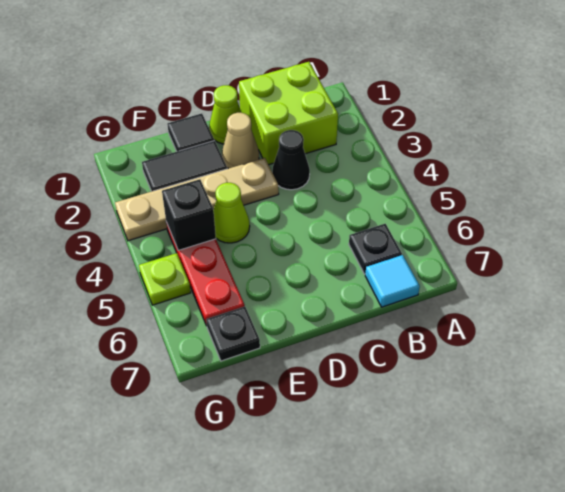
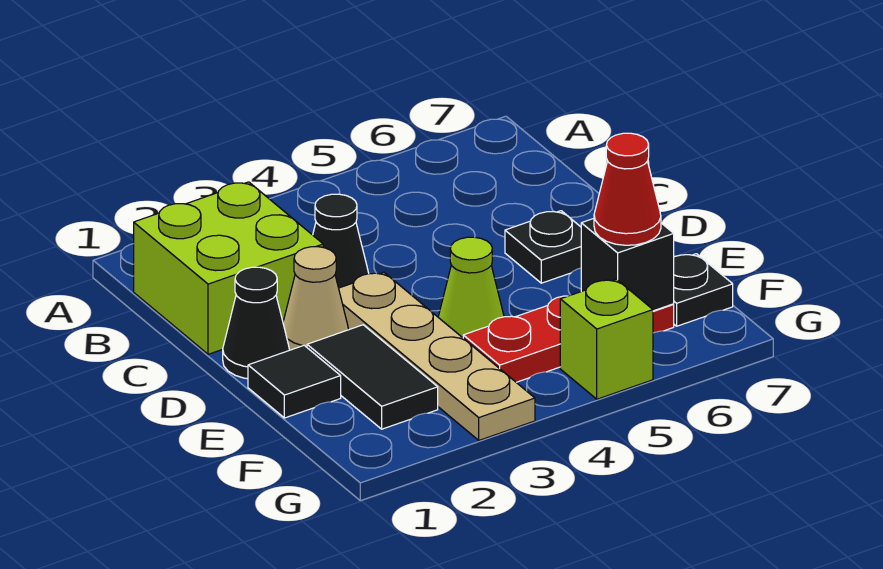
black plate B6 level 1 -> black plate D6 level 1
cyan tile B7 level 1 -> none
lime cone D1 level 1 -> black cone D1 level 1
black brick F4 level 2 -> black brick F6 level 2
none -> red cone F6 level 3
lime plate G5 level 1 -> lime brick G5 level 1

